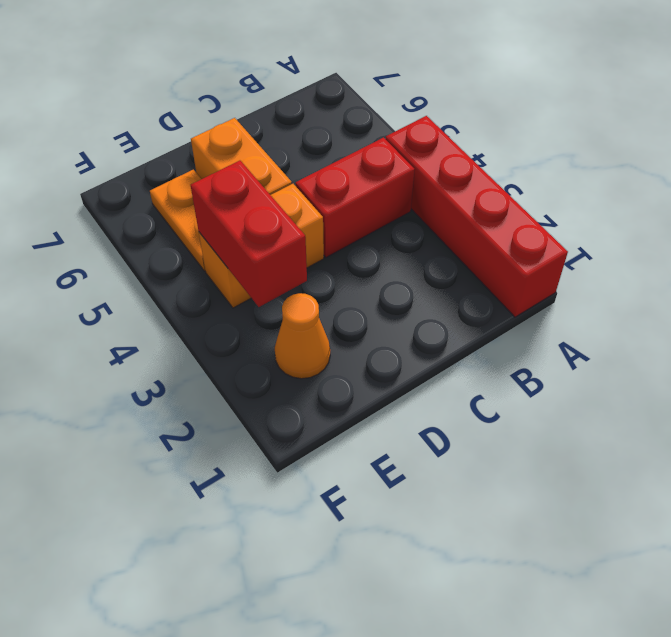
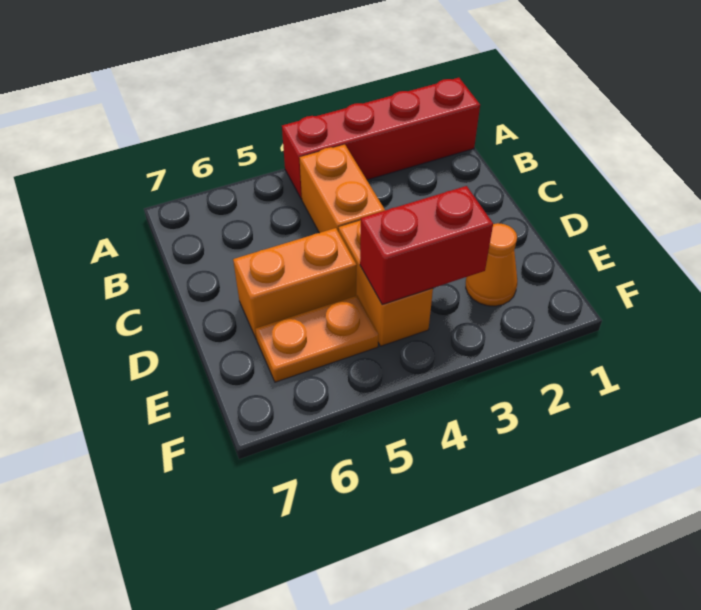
red brick B4:C4 level 1 -> orange brick B4:C4 level 1

